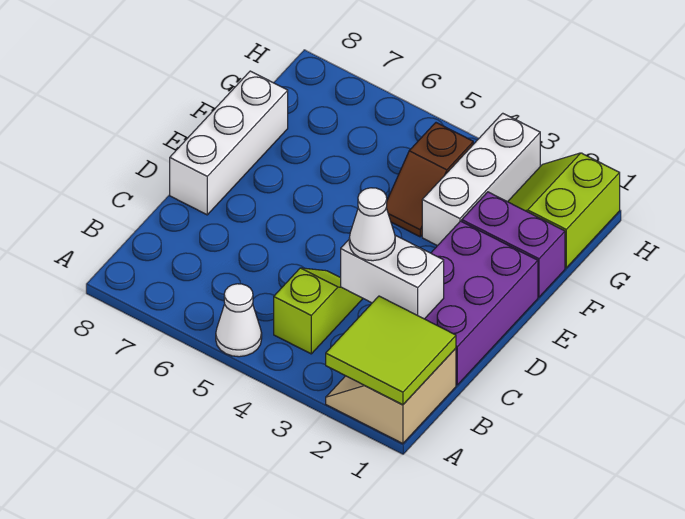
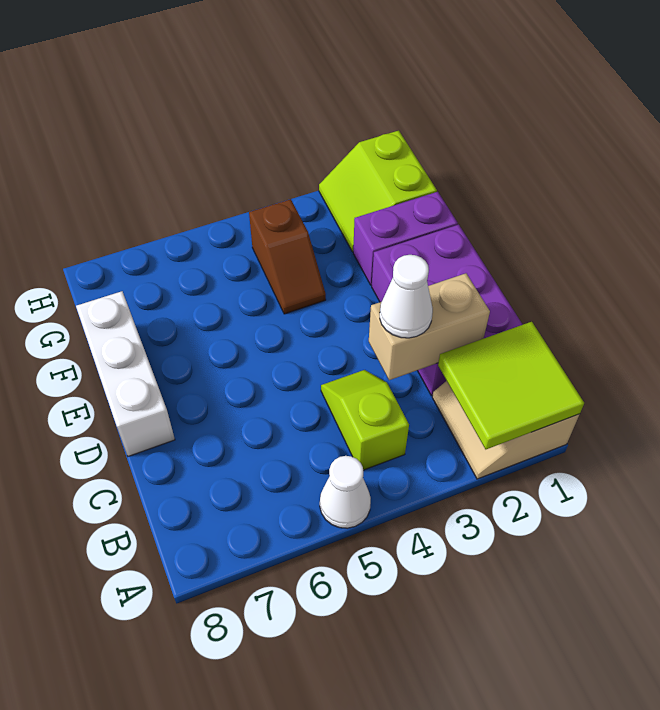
white brick C2:C3 level 2 -> tan brick C2:C3 level 2
white brick F3:H3 level 1 -> none

